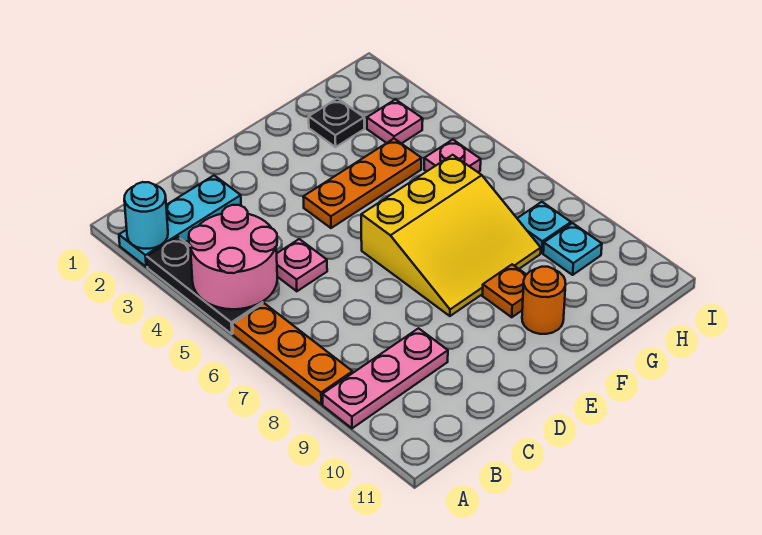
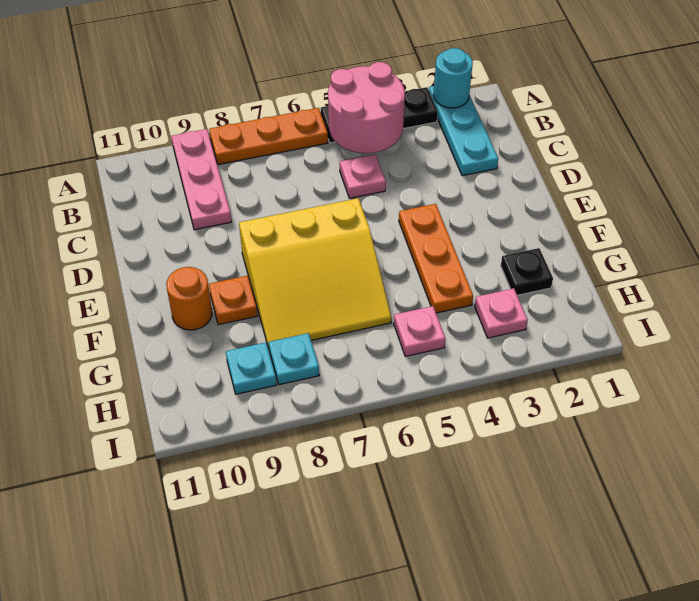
yellow slope E6:G8 level 1 top 6 -> yellow slope E6:G8 level 1 top E

